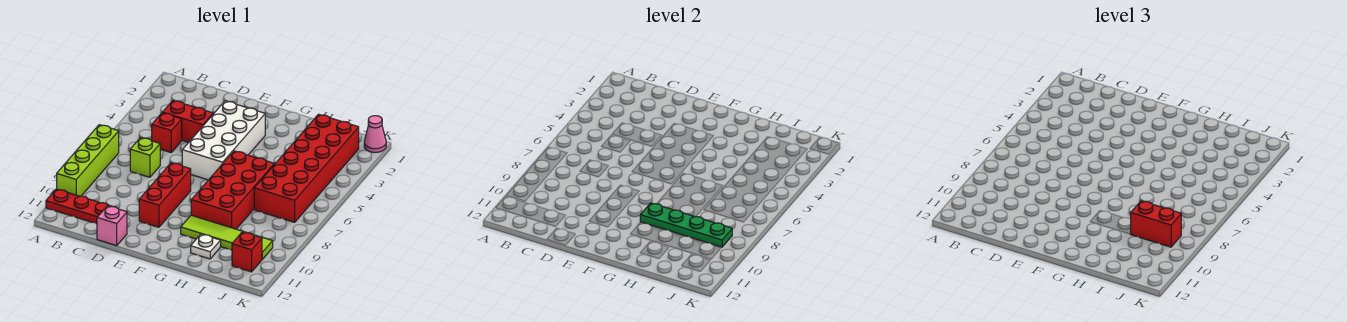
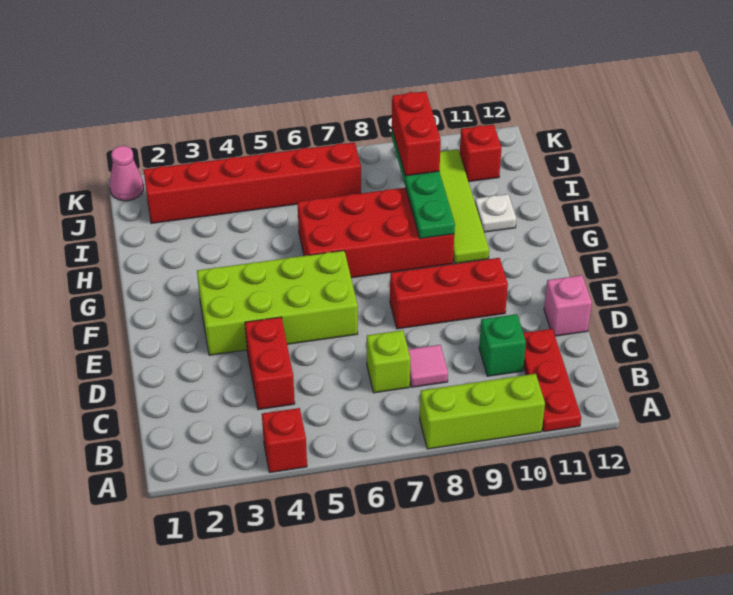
lime brick A7:A10 level 1 -> lime brick A8:A10 level 1
red brick C5 level 1 -> red brick A4 level 1
none -> pink tile C8 level 1
none -> green brick C10 level 1
white brick E3:F6 level 1 -> lime brick E3:F6 level 1
red brick I2:J7 level 1 -> red brick J2:J7 level 1

